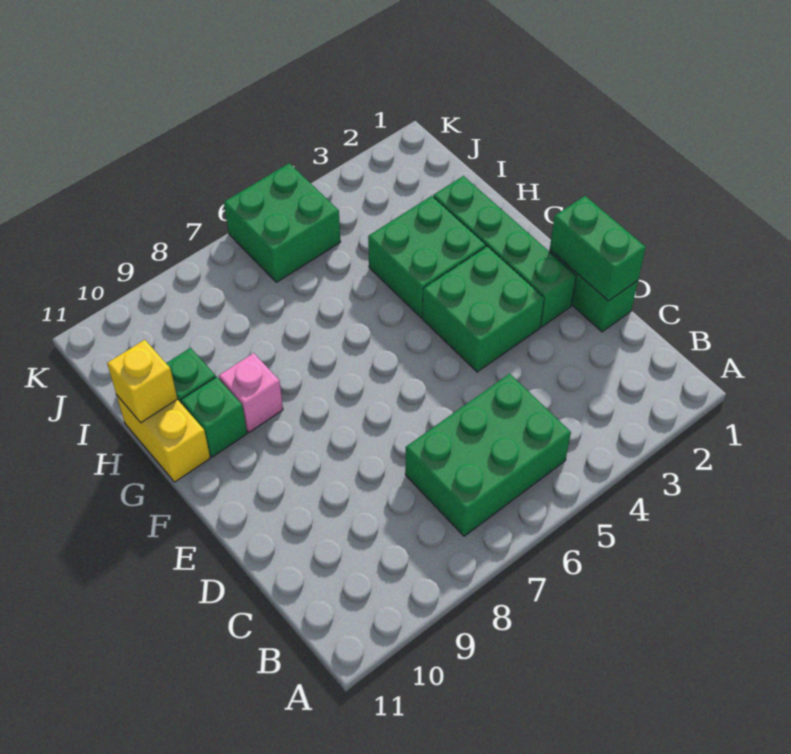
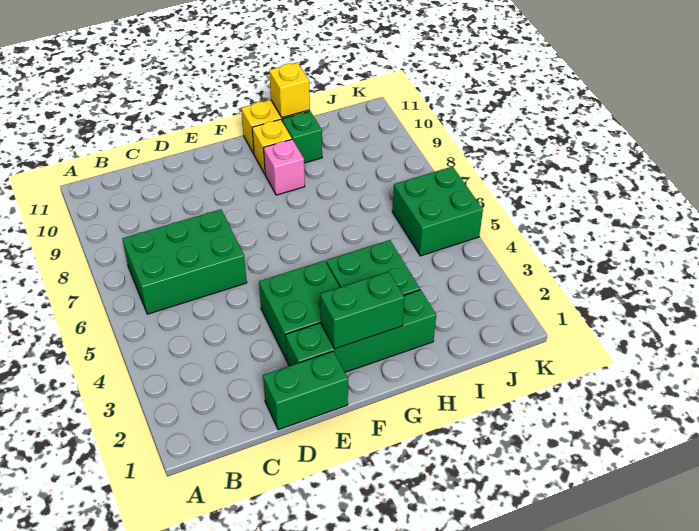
green brick B5:C7 level 1 -> green brick B6:D7 level 1
green brick D1:E1 level 2 -> green brick F2:G2 level 2
green brick G10 level 1 -> yellow brick G10 level 1

